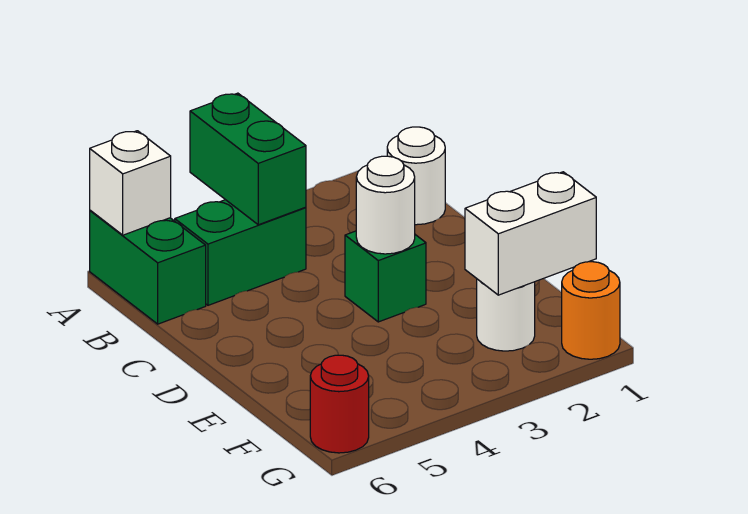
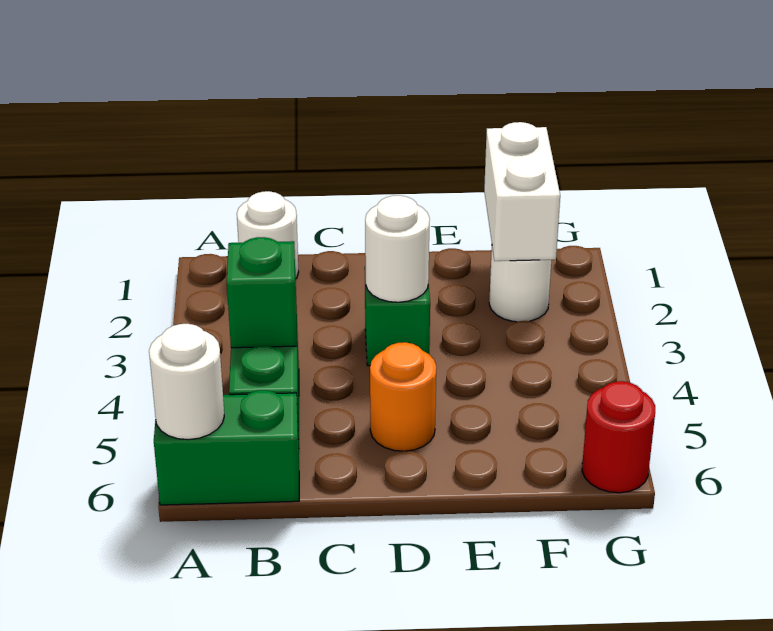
green brick A4:B4 level 2 -> green brick B4 level 2
white brick A6 level 2 -> white round brick A6 level 2
orange round brick G1 level 1 -> orange round brick D5 level 1

